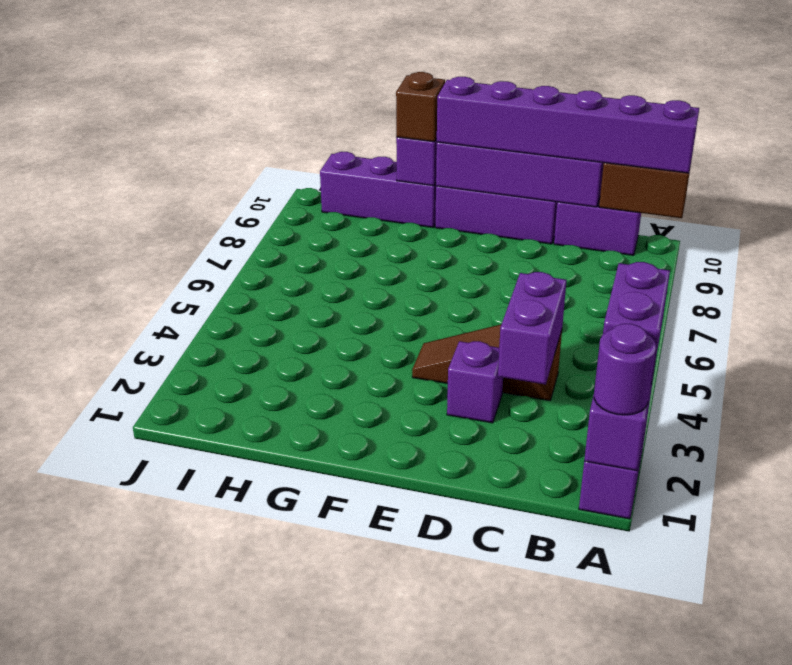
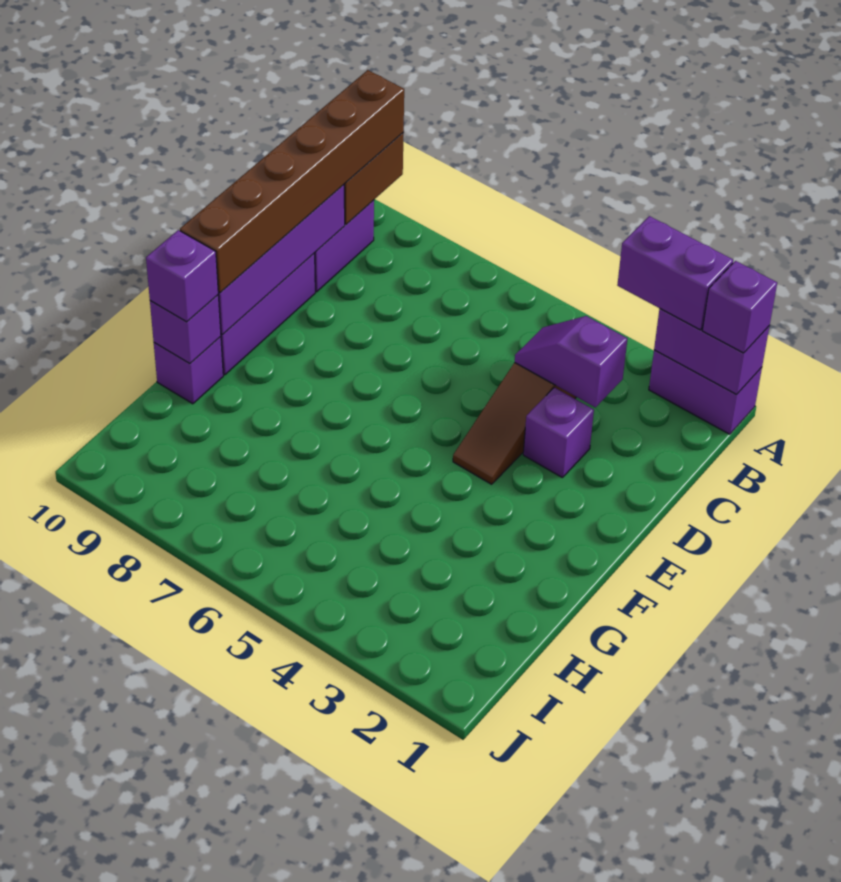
purple round brick A1 level 3 -> purple brick A1 level 3
purple brick A10:F10 level 3 -> brown brick A10:F10 level 3
purple brick C3:C4 level 2 -> purple slope C3:C4 level 2 top 3
purple brick G10:I10 level 1 -> purple brick G10 level 1
brown brick G10 level 3 -> purple brick G10 level 3

